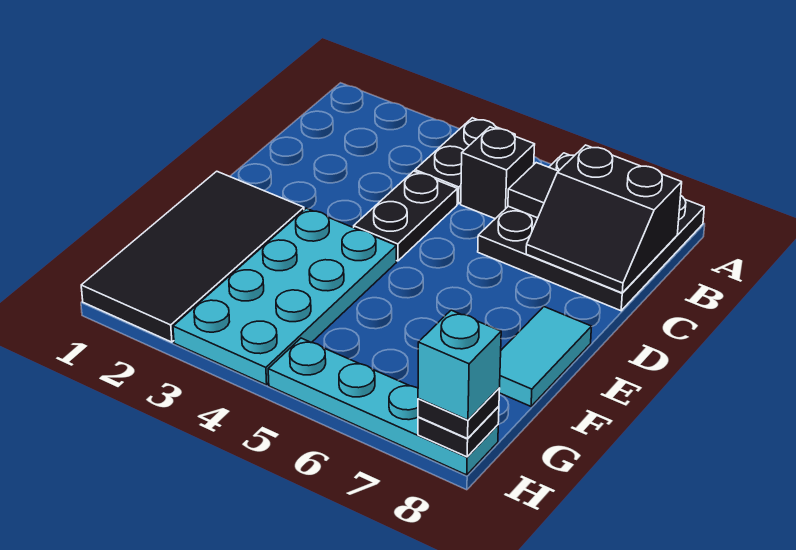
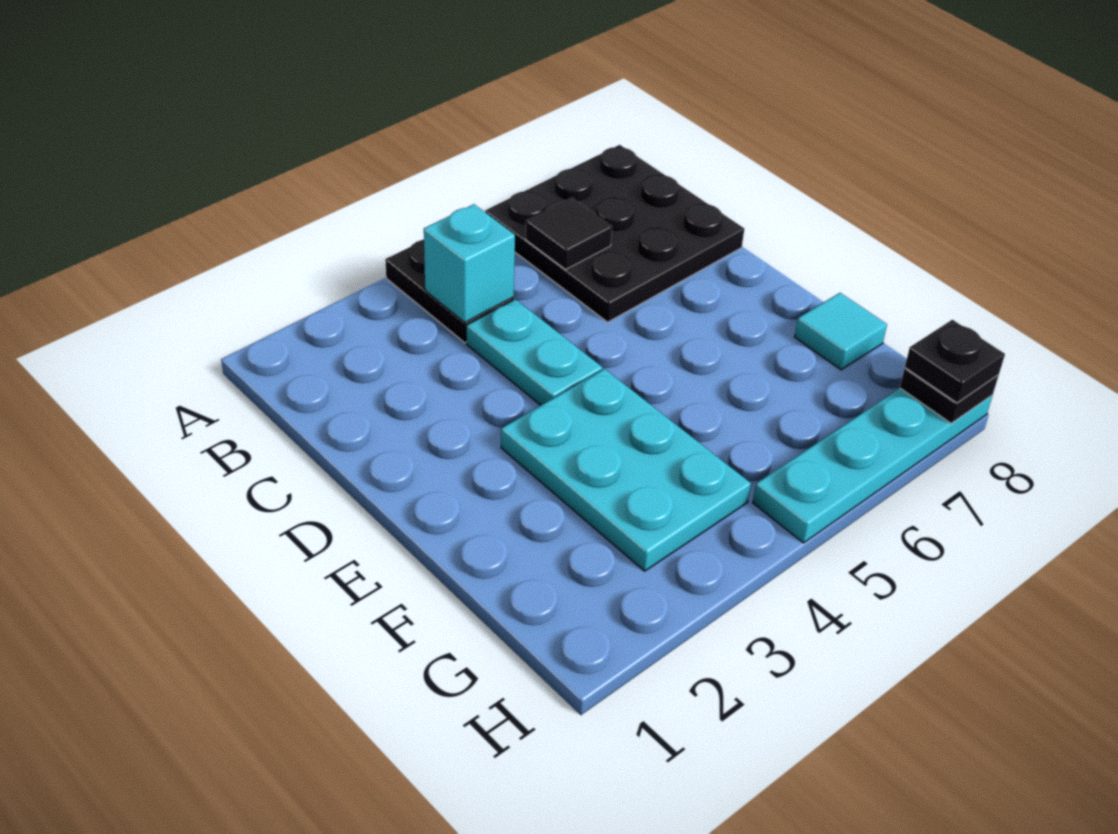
black brick B5 level 1 -> none
black slope B7:C8 level 2 top B -> none
black plate C4:D4 level 1 -> cyan plate C4:D4 level 1
black tile E1:H2 level 1 -> none
cyan plate E3:H4 level 1 -> cyan plate E3:G4 level 1
cyan tile E8:F8 level 1 -> cyan tile F8 level 1
cyan brick H8 level 4 -> cyan brick B4 level 2

